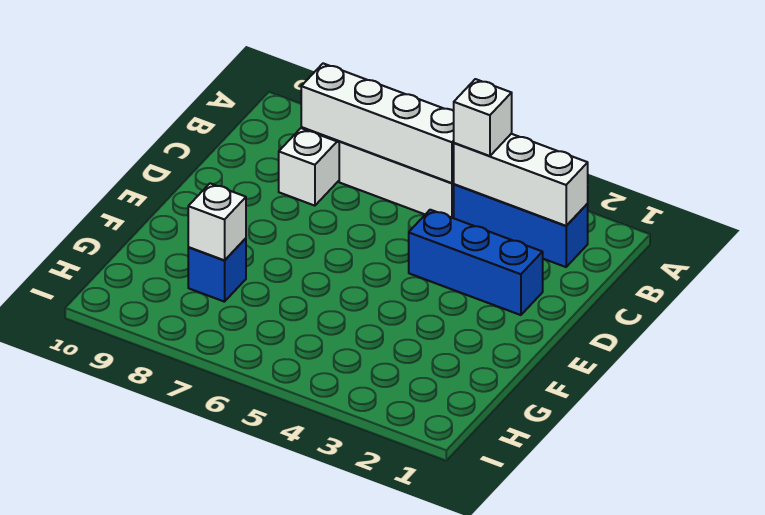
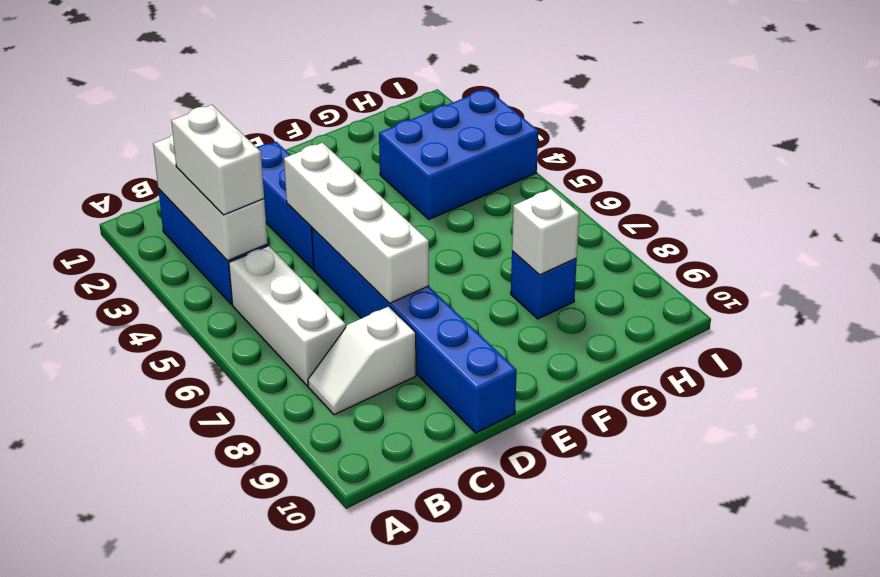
white brick B4 level 3 -> white brick B3:B4 level 3
white brick B5:B8 level 2 -> white brick D4:D7 level 2
none -> blue brick D5:D10 level 1
none -> blue brick G3:I4 level 1

